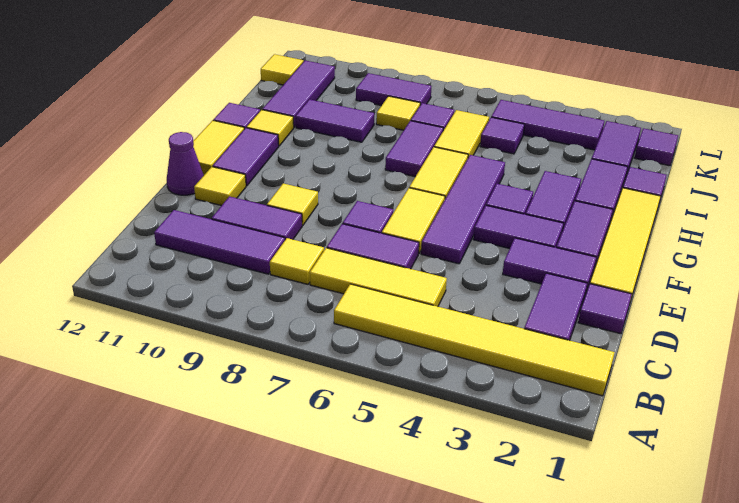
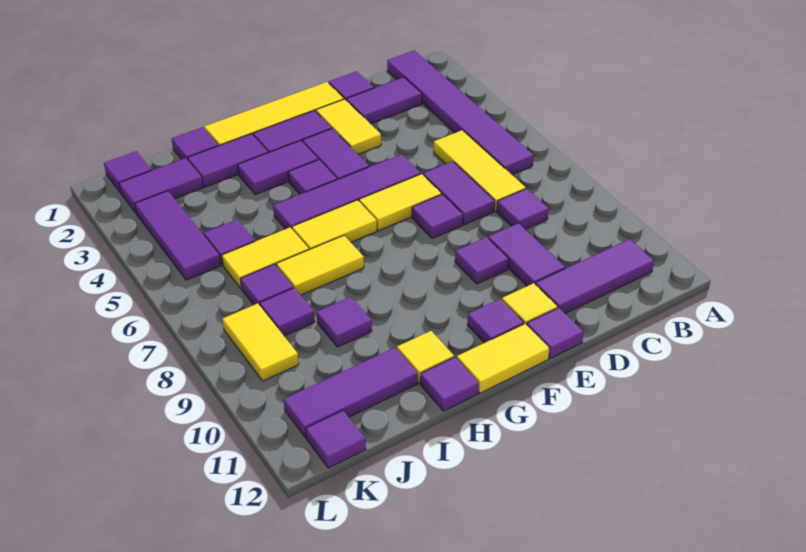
yellow tile B1:B6 level 1 -> purple tile B1:B6 level 1
yellow tile C8 level 1 -> purple tile C8 level 1
purple tile C9:C11 level 1 -> purple tile B11:D11 level 1
purple tile E2:E3 level 1 -> yellow tile E2:E3 level 1
yellow tile E9 level 1 -> purple tile E9 level 1
purple cone E12 level 1 -> purple tile E12 level 1
purple tile F11:G11 level 1 -> purple tile F11 level 1
purple tile H7:I7 level 1 -> yellow tile H7:I7 level 1
purple tile I9:I10 level 1 -> purple tile I9 level 1
yellow tile J8 level 1 -> purple tile J8 level 1
purple tile K8:K9 level 1 -> yellow tile K8:K9 level 1
yellow tile K12 level 1 -> purple tile K12 level 1

